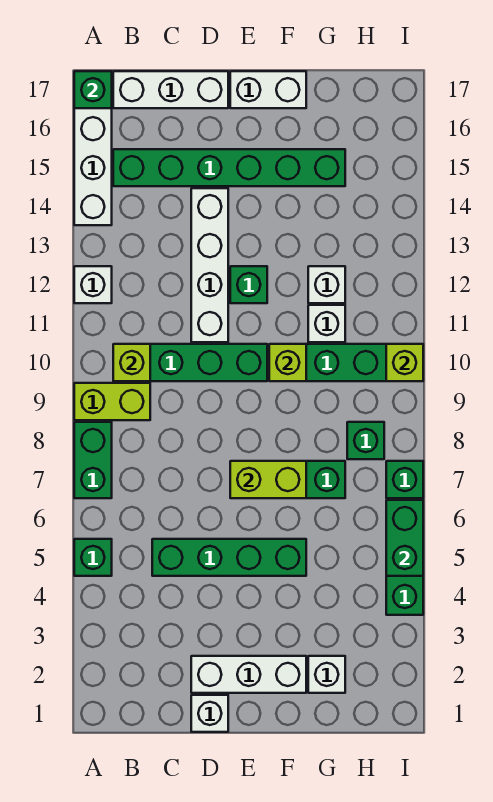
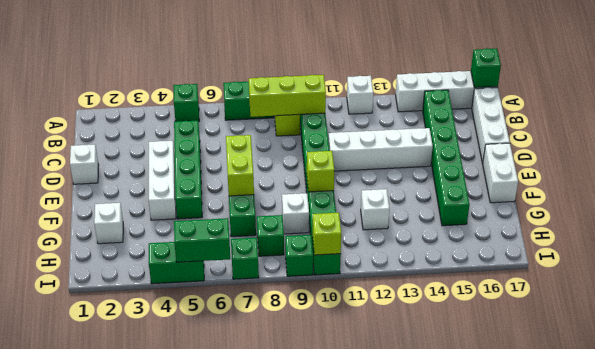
lime brick B10 level 2 -> lime brick B8:B10 level 2
white brick D2:F2 level 1 -> white brick D4:F4 level 1
green brick E12 level 1 -> green brick I9 level 1
white brick G11 level 1 -> white brick G9 level 1

